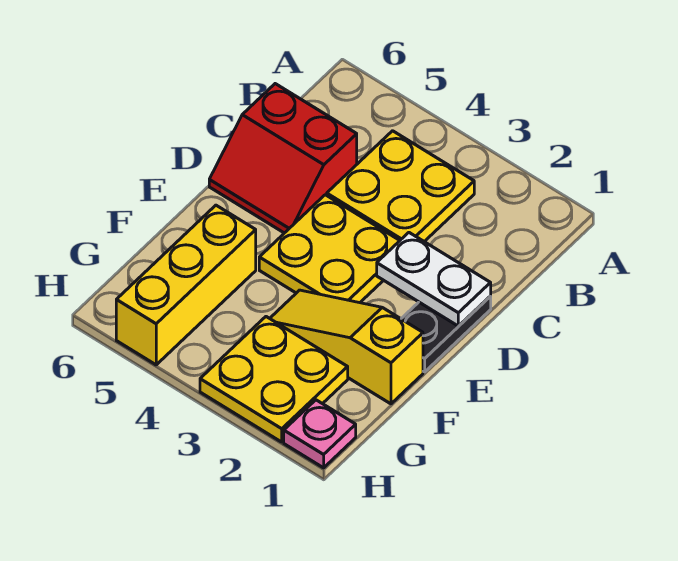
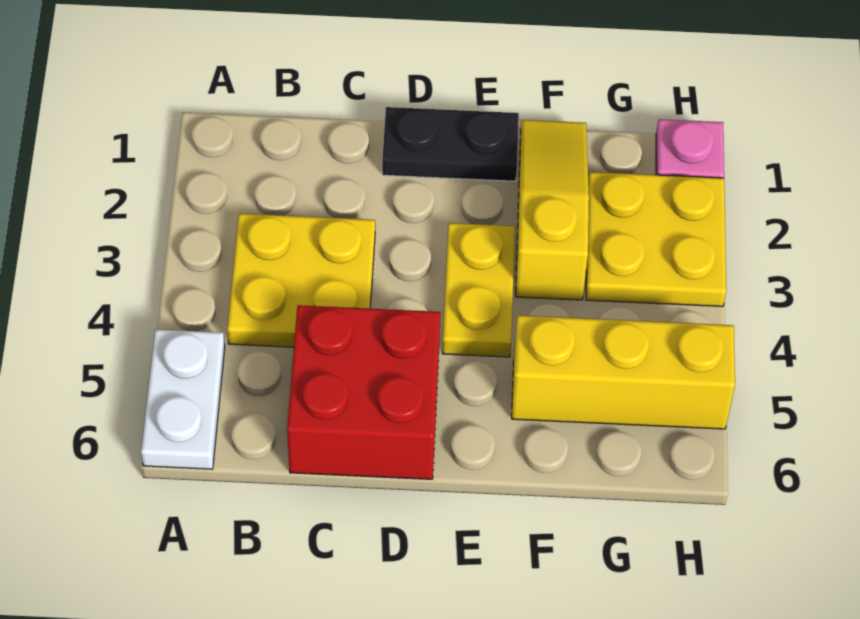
red slope C5:D6 level 1 top C -> red brick C5:D6 level 1
white plate D1:D2 level 2 -> white plate A5:A6 level 1
yellow plate D3:E4 level 1 -> yellow plate E3:E4 level 1
yellow slope F1:F3 level 1 top 1 -> yellow slope F1:F3 level 1 top 3

